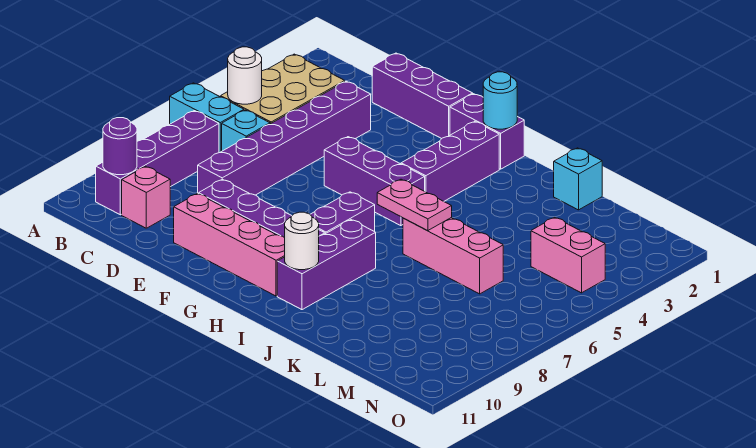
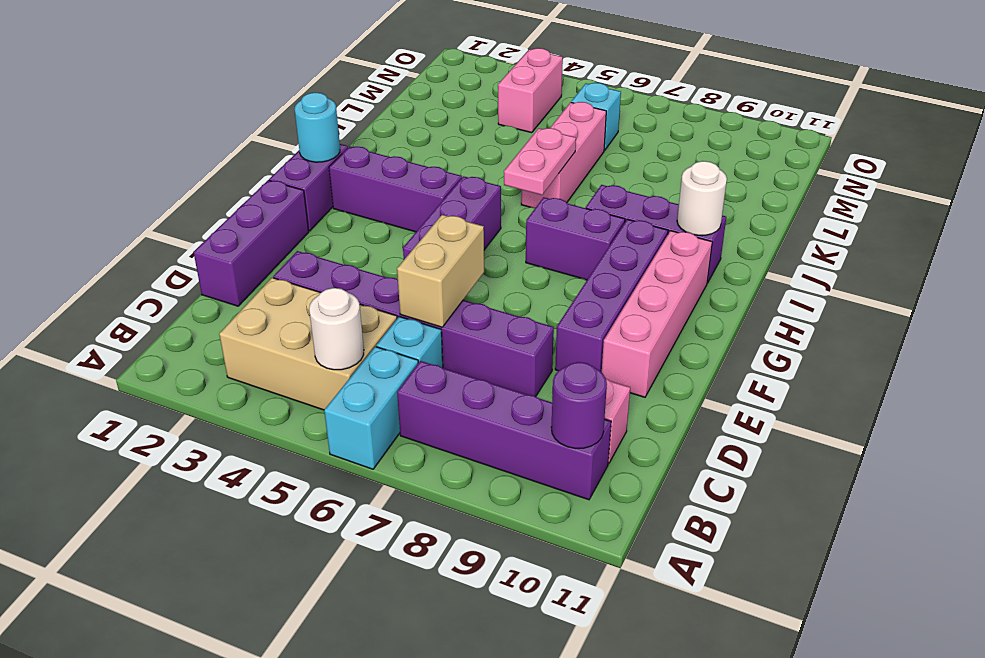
none -> tan brick D6:E6 level 2
cyan brick K1 level 1 -> cyan brick M6 level 1

